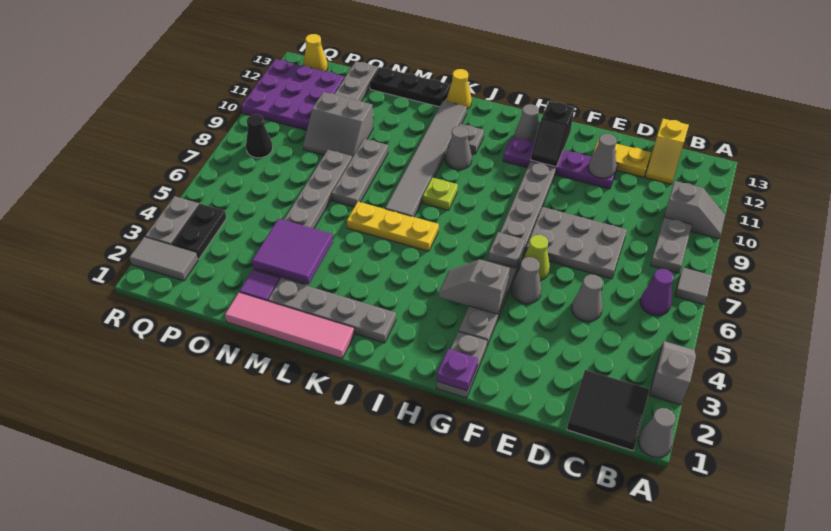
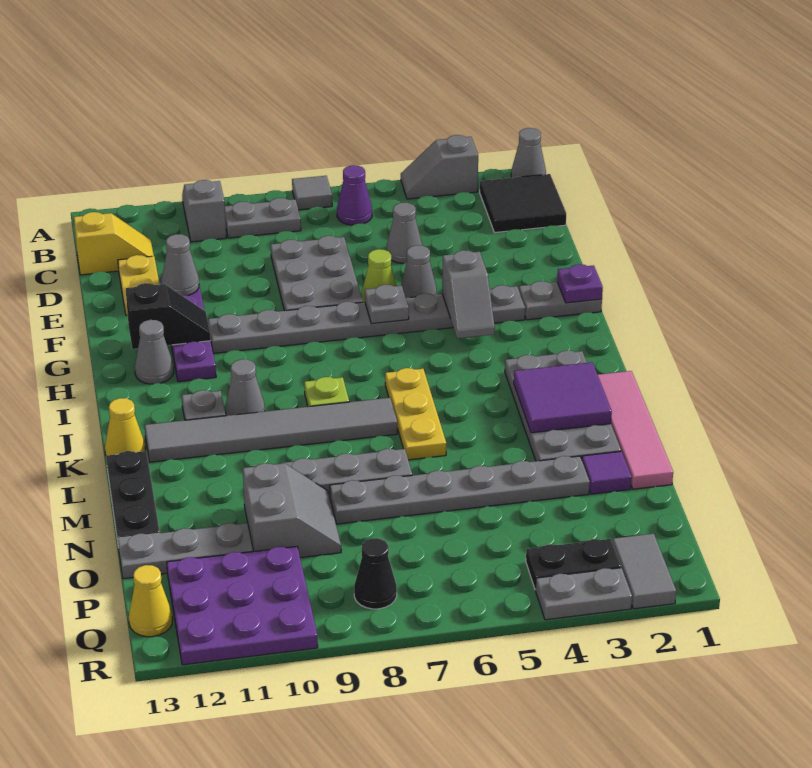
grey plate J2:M2 level 1 -> grey plate J2:M3 level 1
purple tile M3:N4 level 2 -> purple tile K2:L3 level 2

